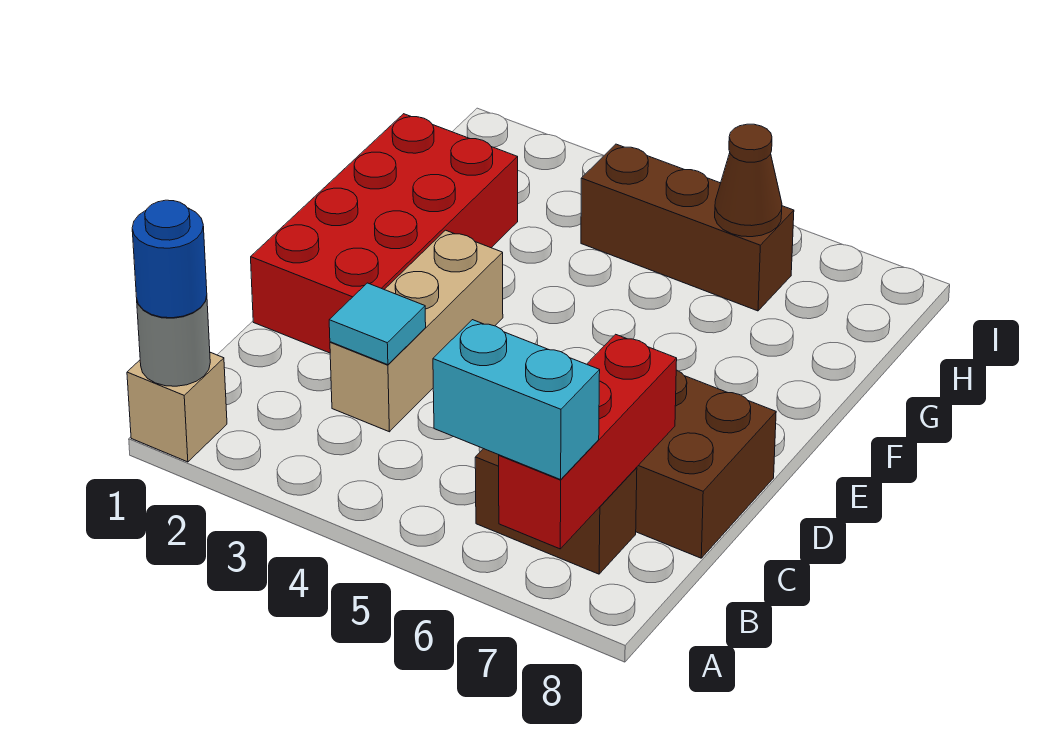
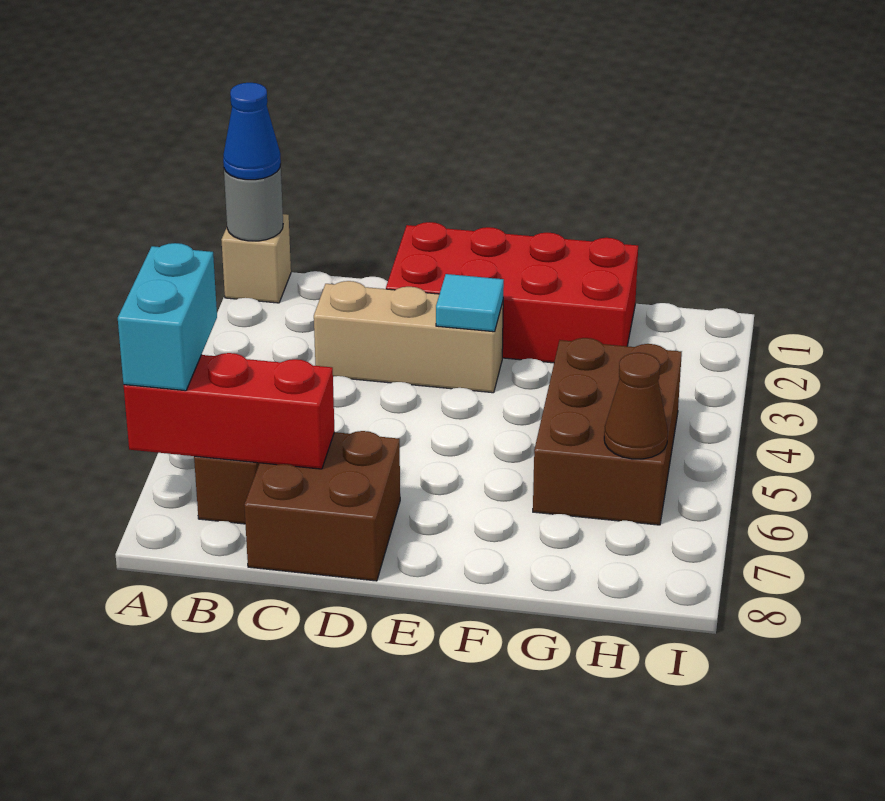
blue round brick A1 level 3 -> blue cone A1 level 3
cyan tile C3 level 2 -> cyan tile E3 level 2
brown brick H4:H6 level 1 -> brown brick G4:H6 level 1

